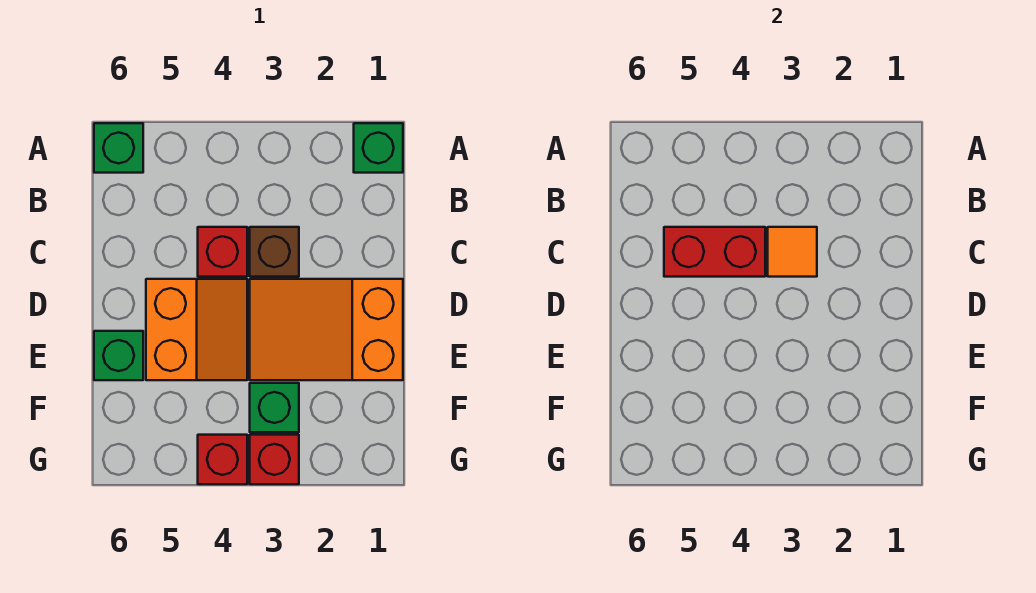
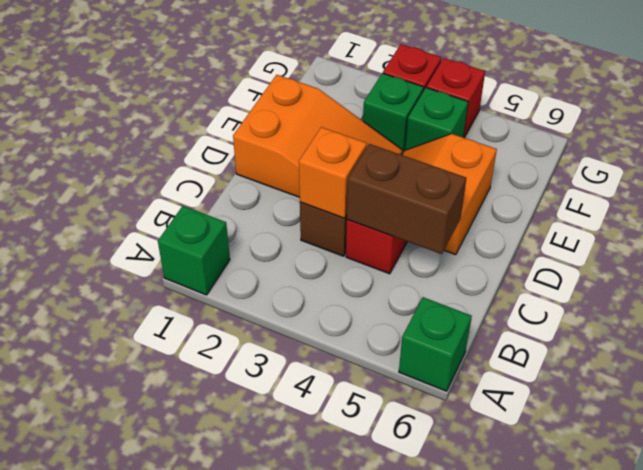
orange tile C3 level 2 -> orange brick C3 level 2
red brick C4:C5 level 2 -> brown brick C4:C5 level 2
green brick E6 level 1 -> green brick F4 level 1

